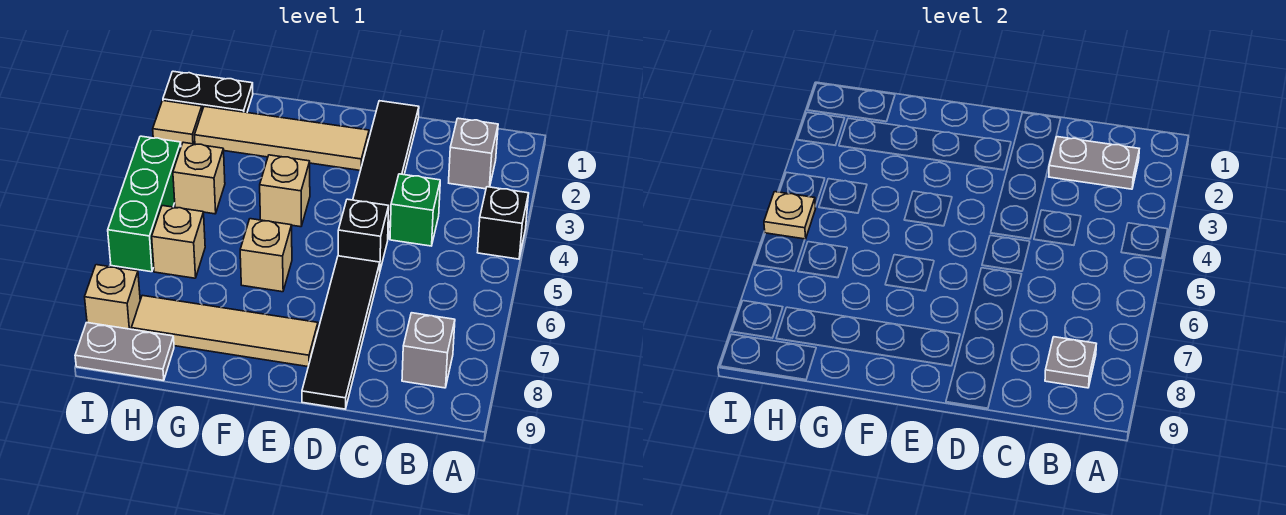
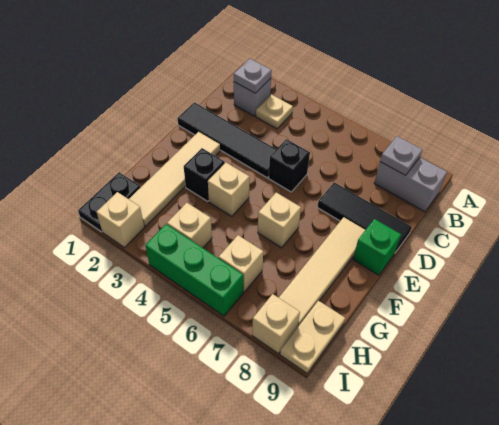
black brick A4 level 1 -> black brick F3 level 1
grey plate B2:C2 level 2 -> grey plate B2 level 2
grey brick B8 level 1 -> grey brick B8:B9 level 1
green brick C4 level 1 -> green brick E9 level 1
black tile D6:D9 level 1 -> black tile D7:D9 level 1
grey plate H9:I9 level 1 -> tan plate H9:I9 level 1
tan tile I2 level 1 -> tan brick I2 level 1
tan plate I5 level 2 -> tan plate B3 level 1

